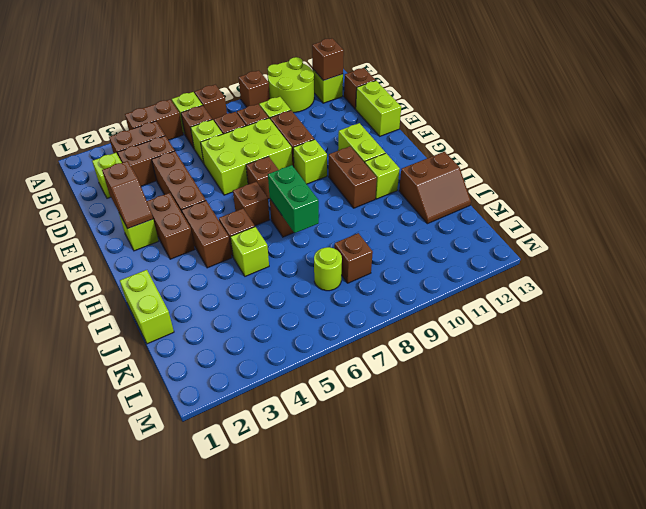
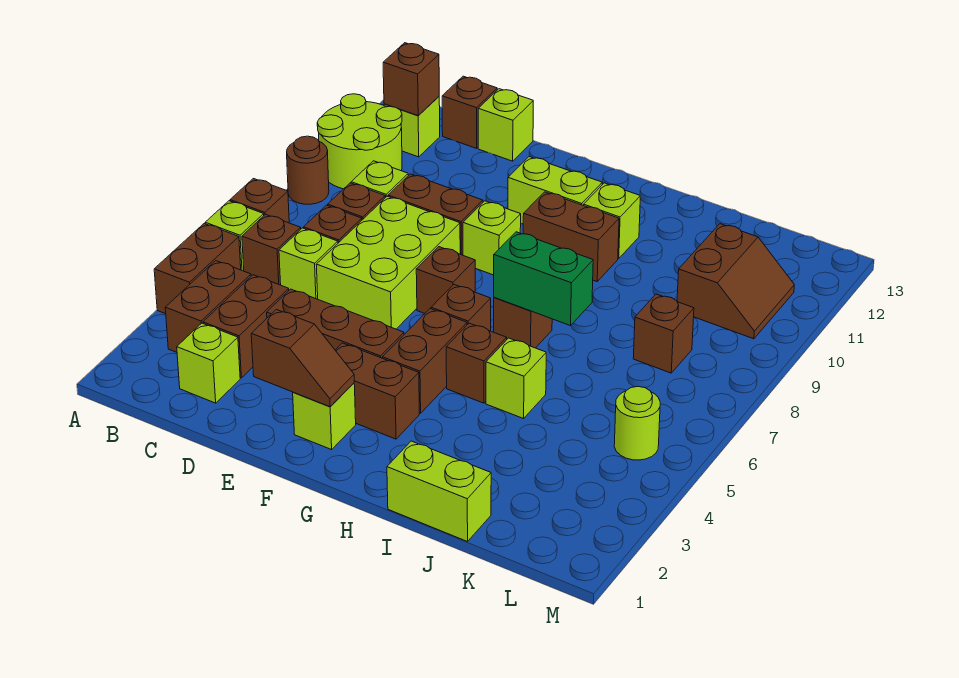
brown brick A9 level 1 -> brown round brick A9 level 1
lime brick D13:E13 level 1 -> lime brick D13 level 1
brown brick G4:H4 level 1 -> brown brick G4:G5 level 1
brown slope I12:J13 level 1 top I -> brown slope K10:L11 level 1 top K
lime round brick K7 level 1 -> lime round brick L5 level 1

